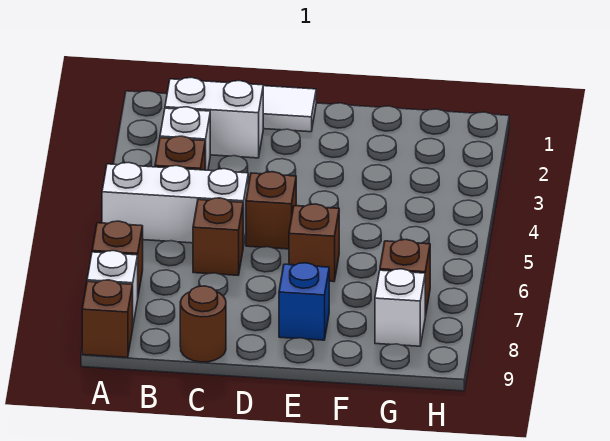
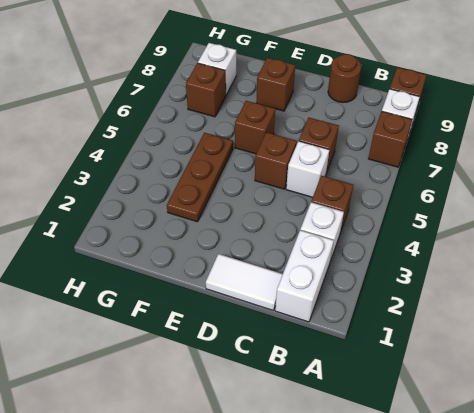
white brick A5:C5 level 1 -> white brick C5 level 1
white brick B2:C2 level 1 -> white brick B1:B2 level 1
blue brick E8 level 1 -> brown brick E8 level 1
none -> brown plate F3:F5 level 1

